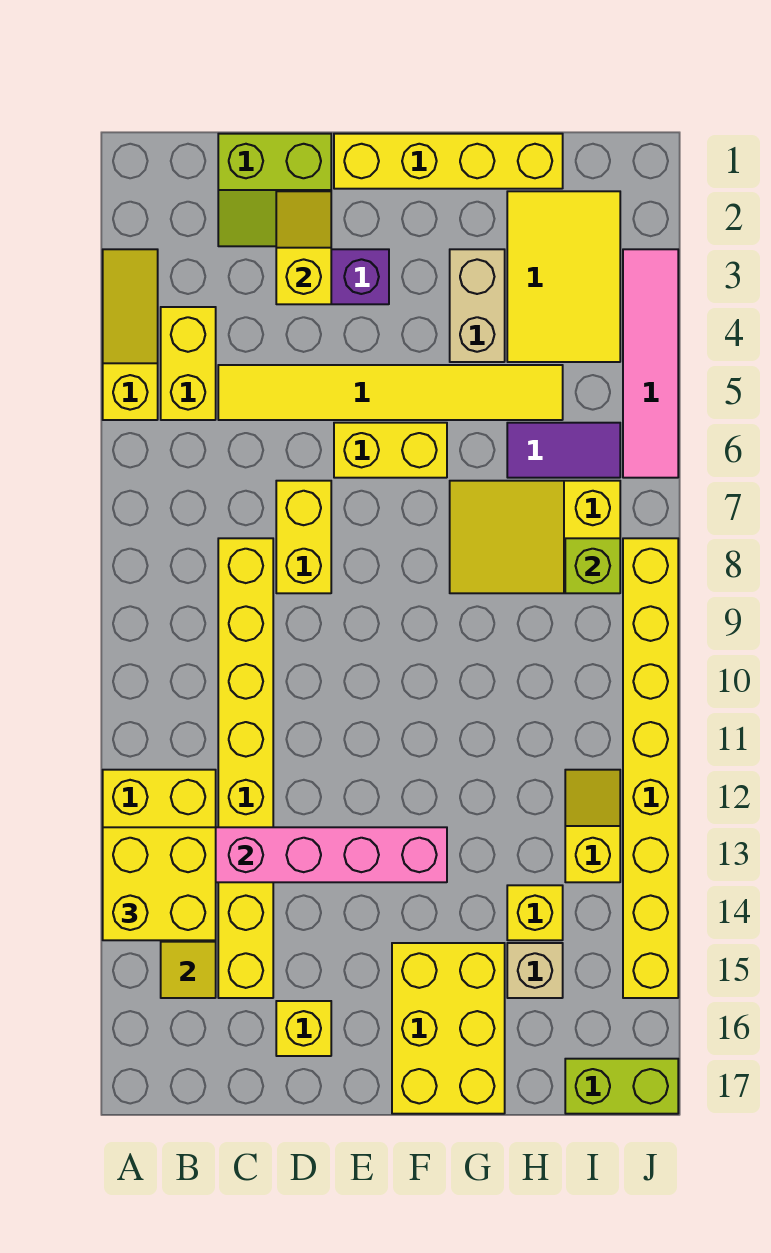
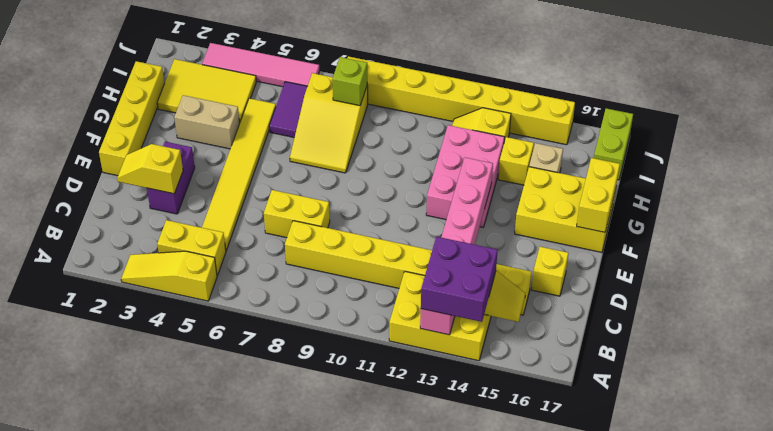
yellow brick A13:B14 level 3 -> purple brick A13:B14 level 3
lime slope C1:D2 level 1 top 1 -> none
yellow brick E6:F6 level 1 -> yellow brick F17:G17 level 2
none -> pink brick F12:H13 level 1

